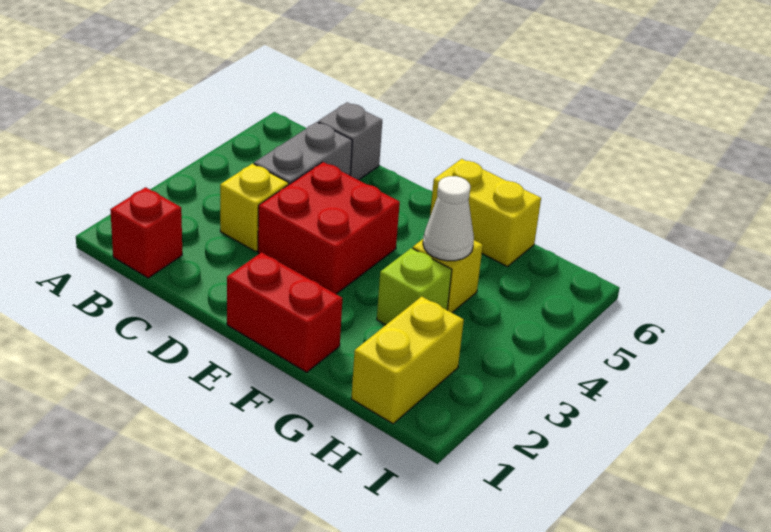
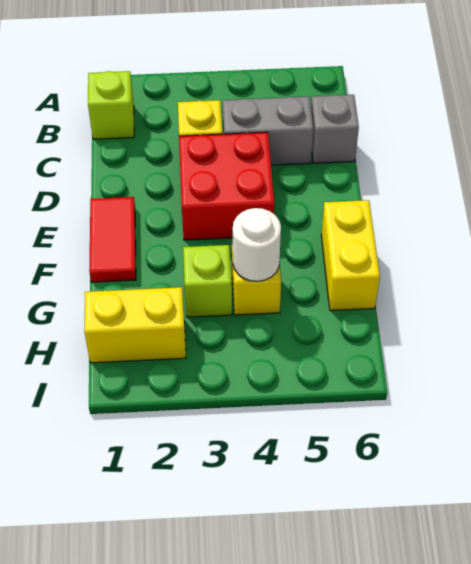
red brick B1 level 1 -> lime brick B1 level 1
red brick E1:F1 level 1 -> red tile E1:F1 level 1
white cone G4 level 2 -> white round brick G4 level 2

